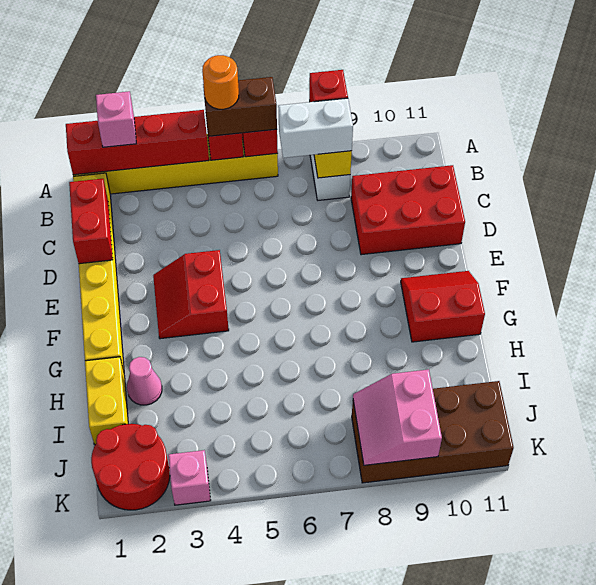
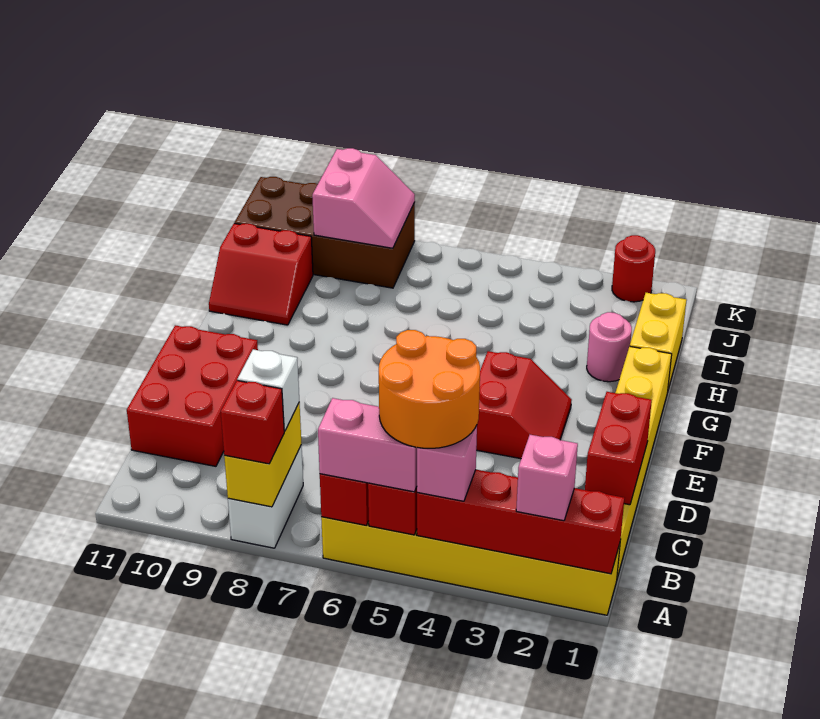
brown brick A5:A6 level 3 -> pink brick A5:A6 level 3
orange round brick A5 level 4 -> orange round brick A4:B5 level 4
white brick B7:B8 level 3 -> white brick B8 level 3
red brick C9:D11 level 1 -> red brick C10:E11 level 1
red slope F10:G11 level 1 top G -> red slope H10:I11 level 1 top I
pink cone H2 level 1 -> pink round brick H2 level 1
red round brick J1:K2 level 1 -> red round brick K2 level 1
pink brick K3 level 1 -> pink brick A4 level 3

